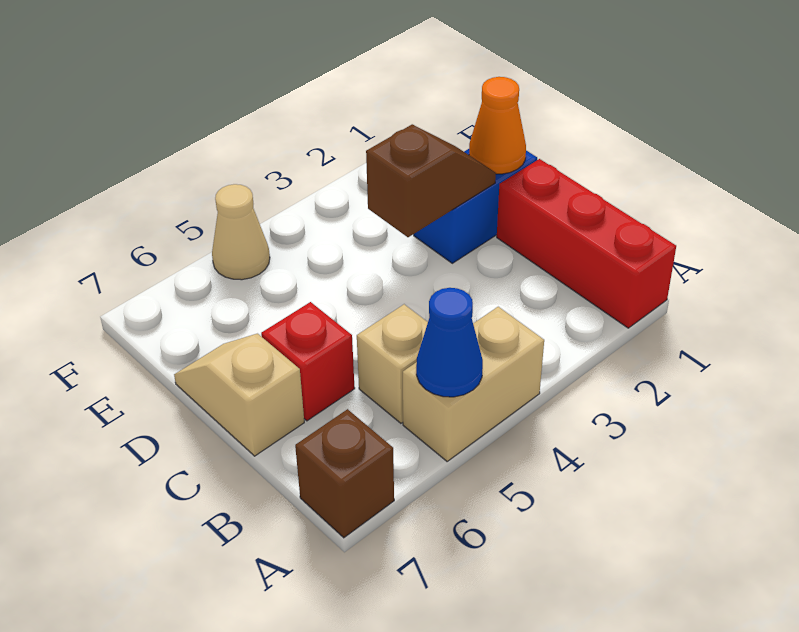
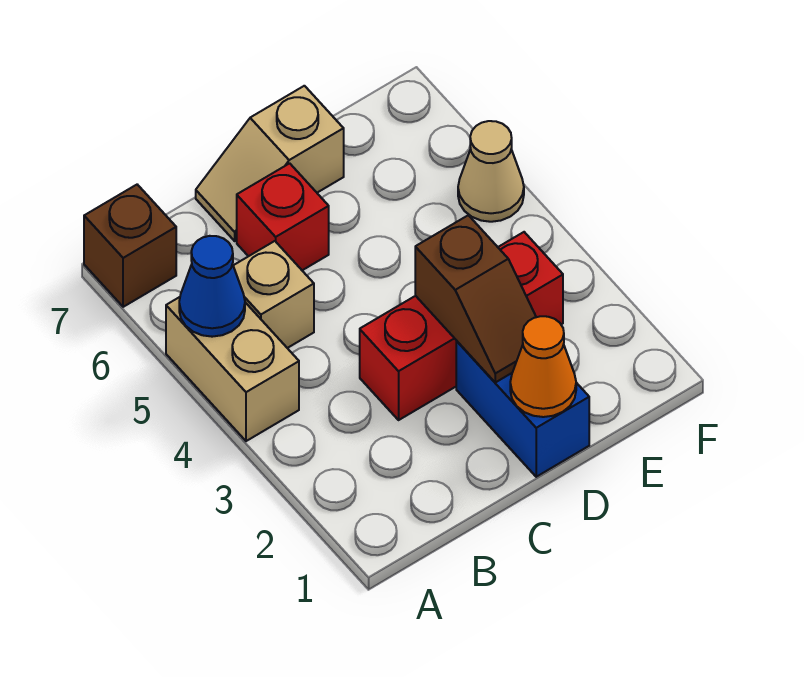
red brick A1:C1 level 1 -> red brick C3:E3 level 1
tan slope C7:D7 level 1 top C -> tan slope C7:D7 level 1 top D

